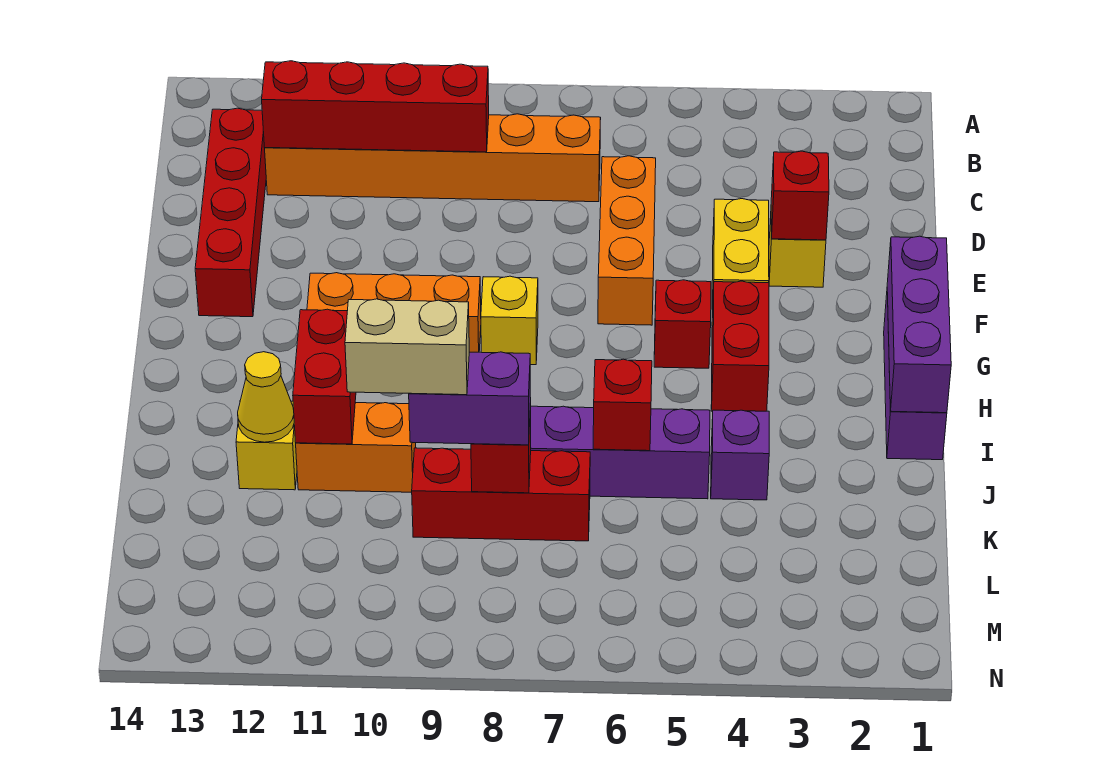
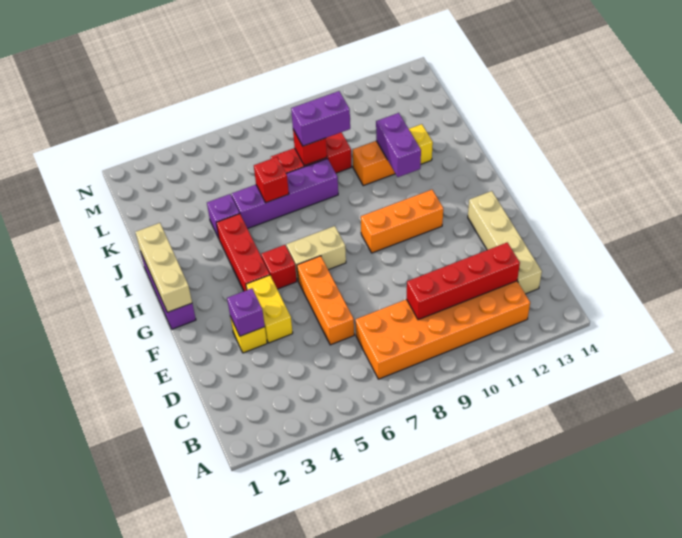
orange brick C7:C12 level 1 -> orange brick B7:C12 level 1
red brick C13:F13 level 1 -> tan brick C13:F13 level 1
red brick E3 level 2 -> purple brick E3 level 2
purple brick G1:I1 level 2 -> tan brick G1:I1 level 2
red brick G4:H4 level 1 -> red brick G4:I4 level 1
yellow brick G8 level 1 -> none
red brick I11:J11 level 2 -> purple brick I11:J11 level 2
yellow cone J12 level 2 -> none
tan brick K9:K10 level 4 -> tan brick G6:G7 level 1

